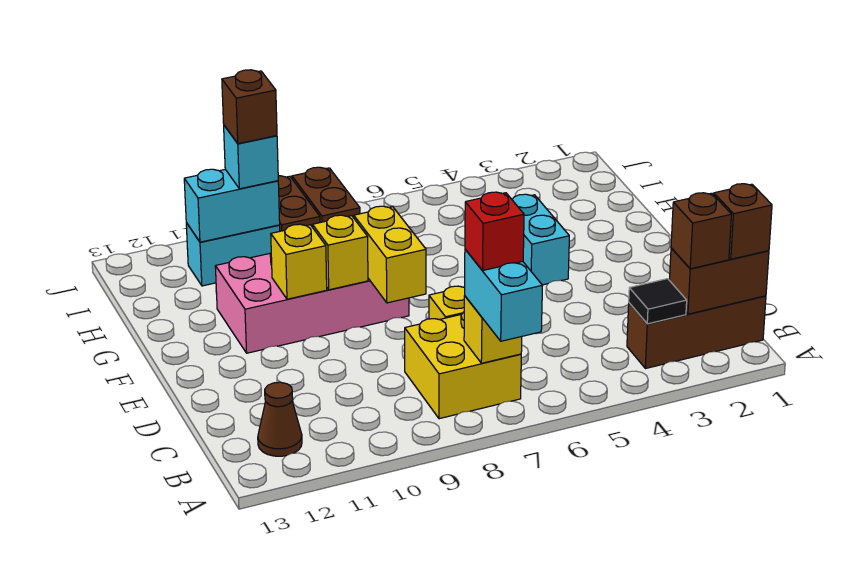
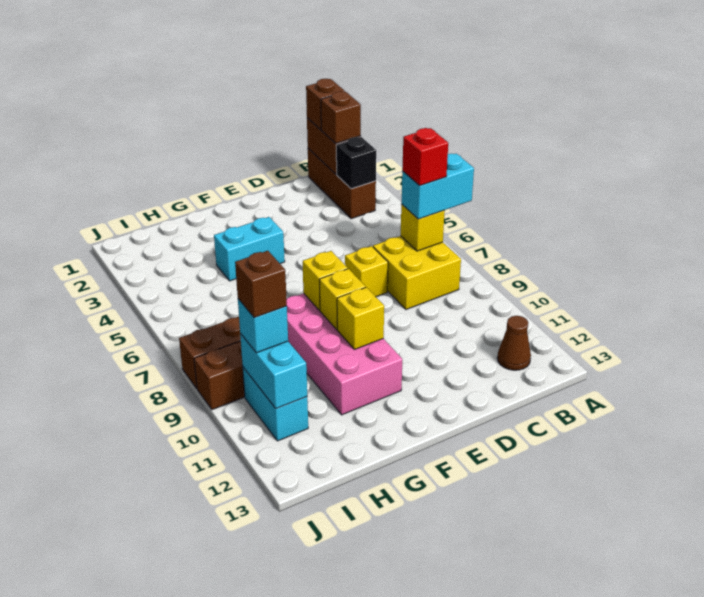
black tile B3 level 2 -> black brick B3 level 2
yellow brick E8:F8 level 2 -> yellow brick F8 level 2

